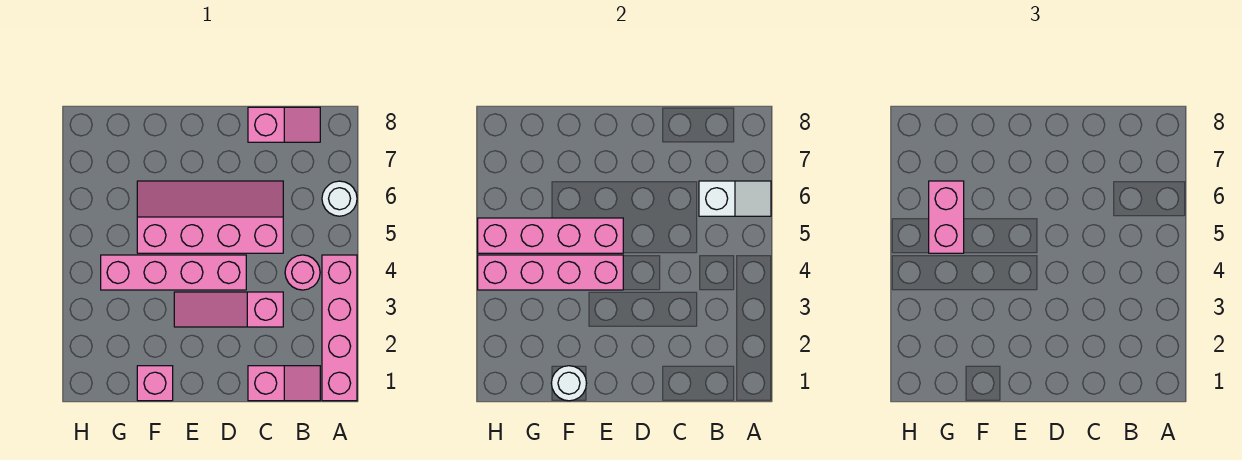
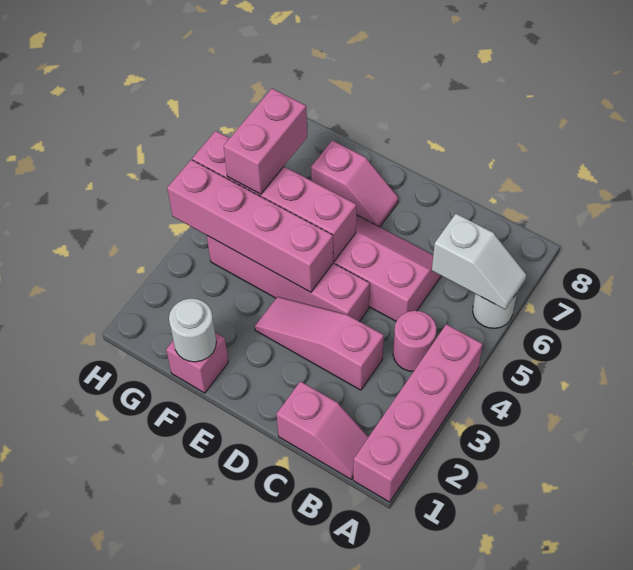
pink slope B8:C8 level 1 top C -> pink slope E7:F7 level 1 top F

